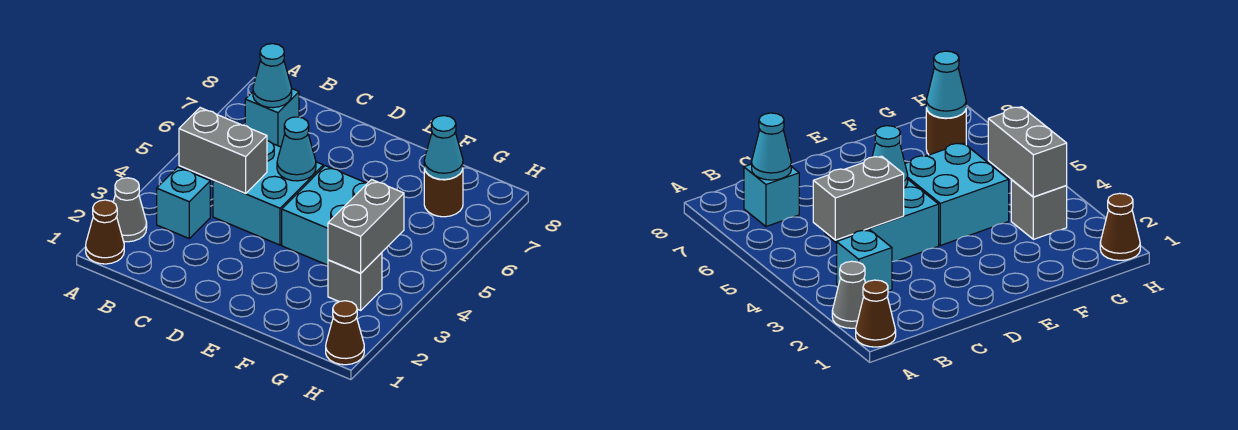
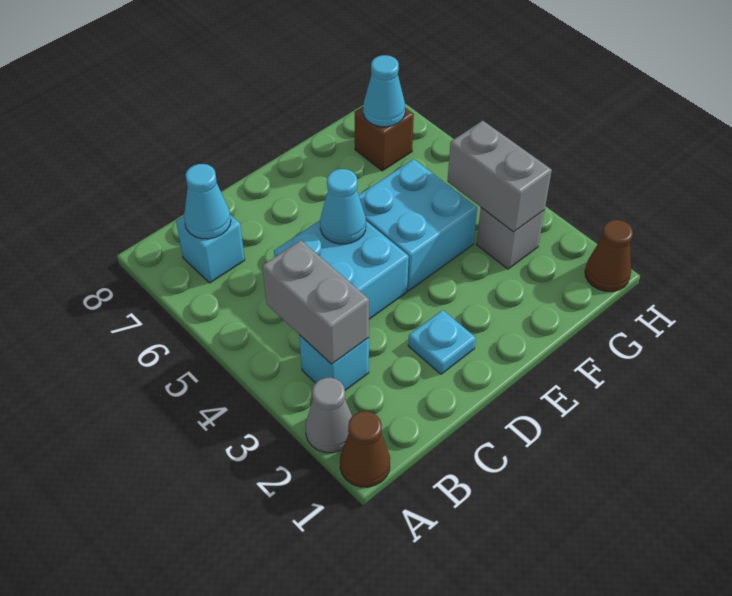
grey brick B4:C4 level 2 -> grey brick B3:B4 level 2
none -> cyan plate D2 level 1
brown round brick G7 level 1 -> brown brick G7 level 1

